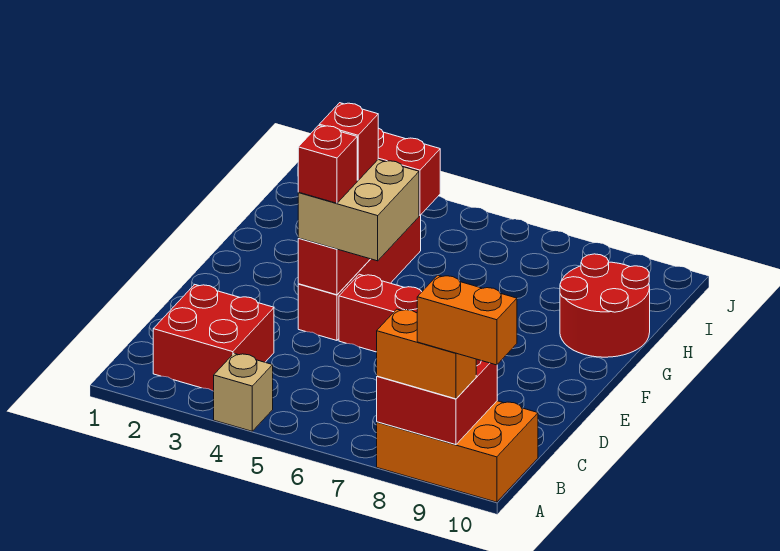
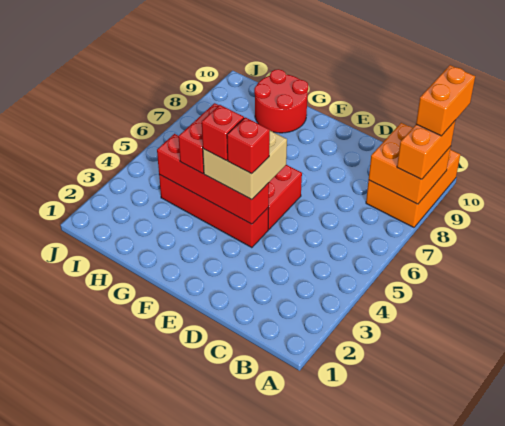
tan brick A4 level 1 -> none
red brick A8:B9 level 2 -> orange brick A8:B9 level 2
red brick B2:C3 level 1 -> none

